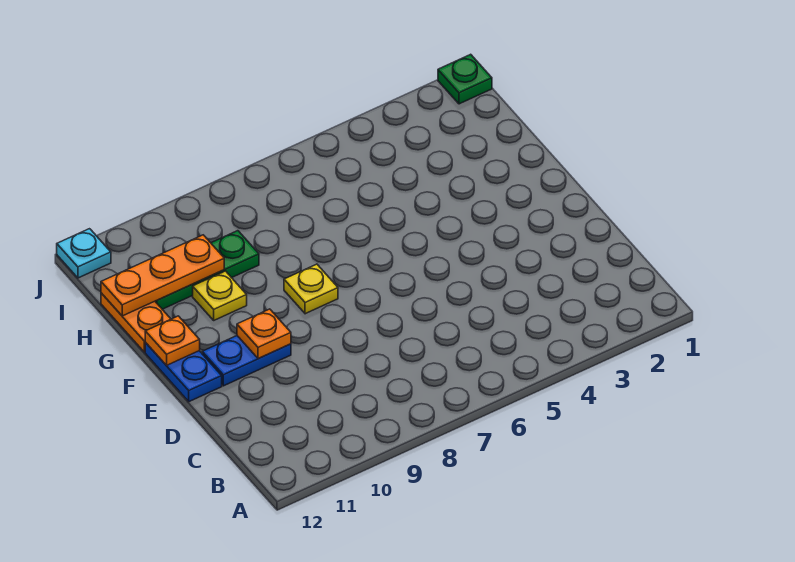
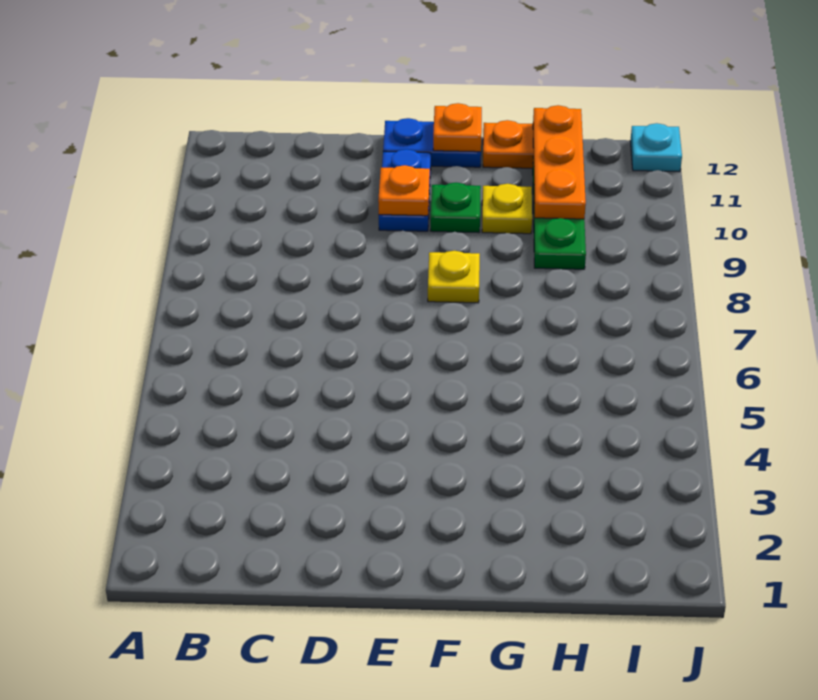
green plate J1 level 1 -> green plate F10 level 1

